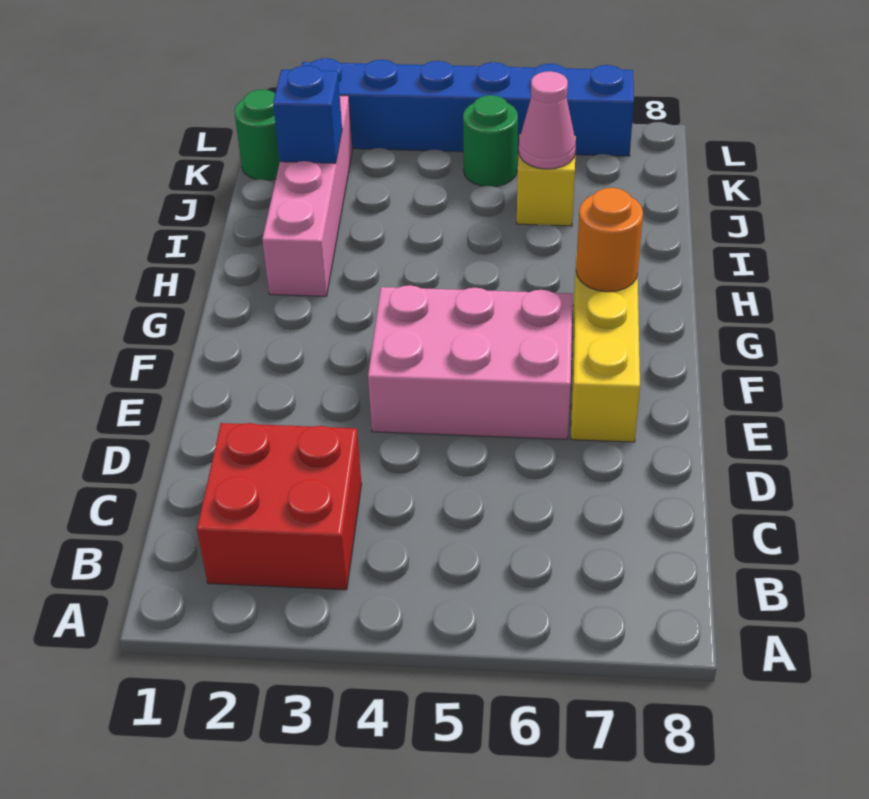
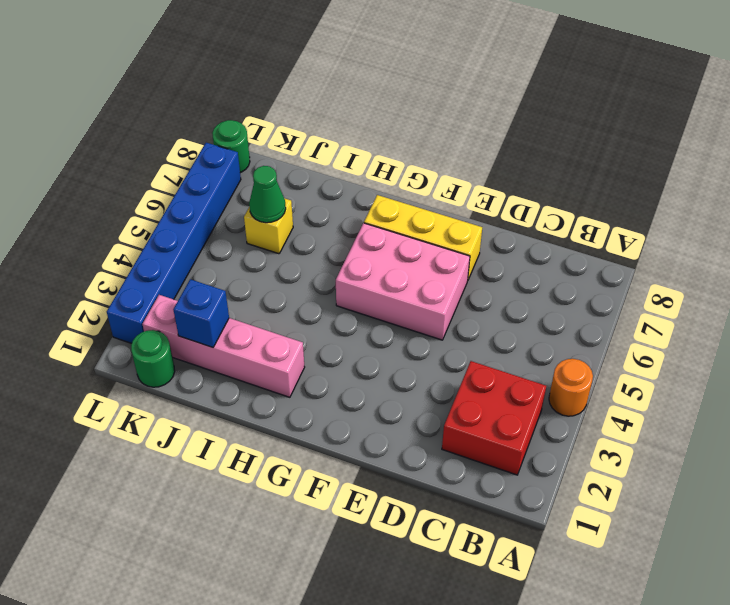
pink brick E4:F6 level 1 -> pink brick E5:G6 level 1
orange round brick G7 level 2 -> orange round brick A4 level 1
pink cone J6 level 2 -> green cone J6 level 2
green round brick K5 level 1 -> green round brick L8 level 1

